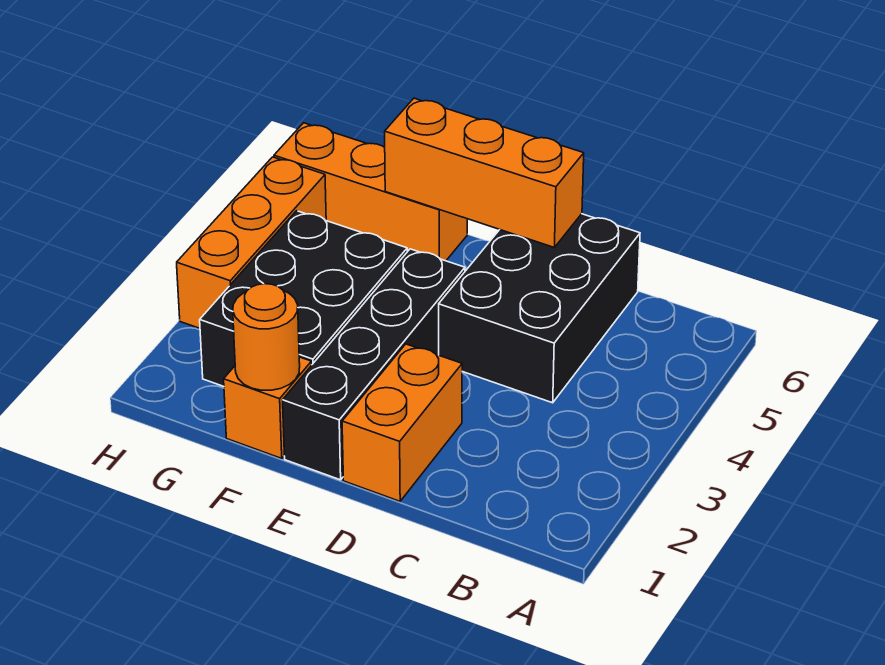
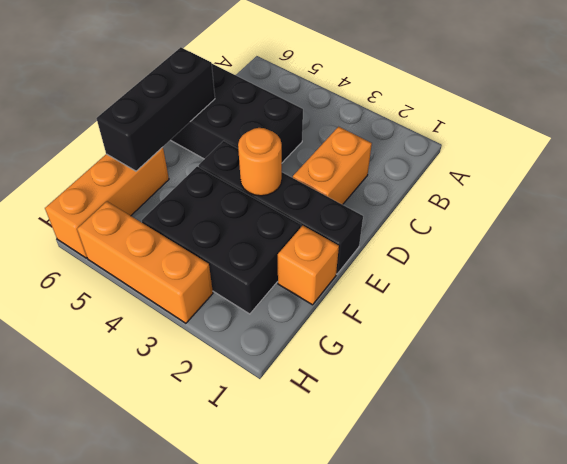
orange brick D1:D2 level 1 -> orange brick C2:D2 level 1
orange brick D6:F6 level 2 -> black brick D6:F6 level 2
orange round brick F1 level 2 -> orange round brick E3 level 2

